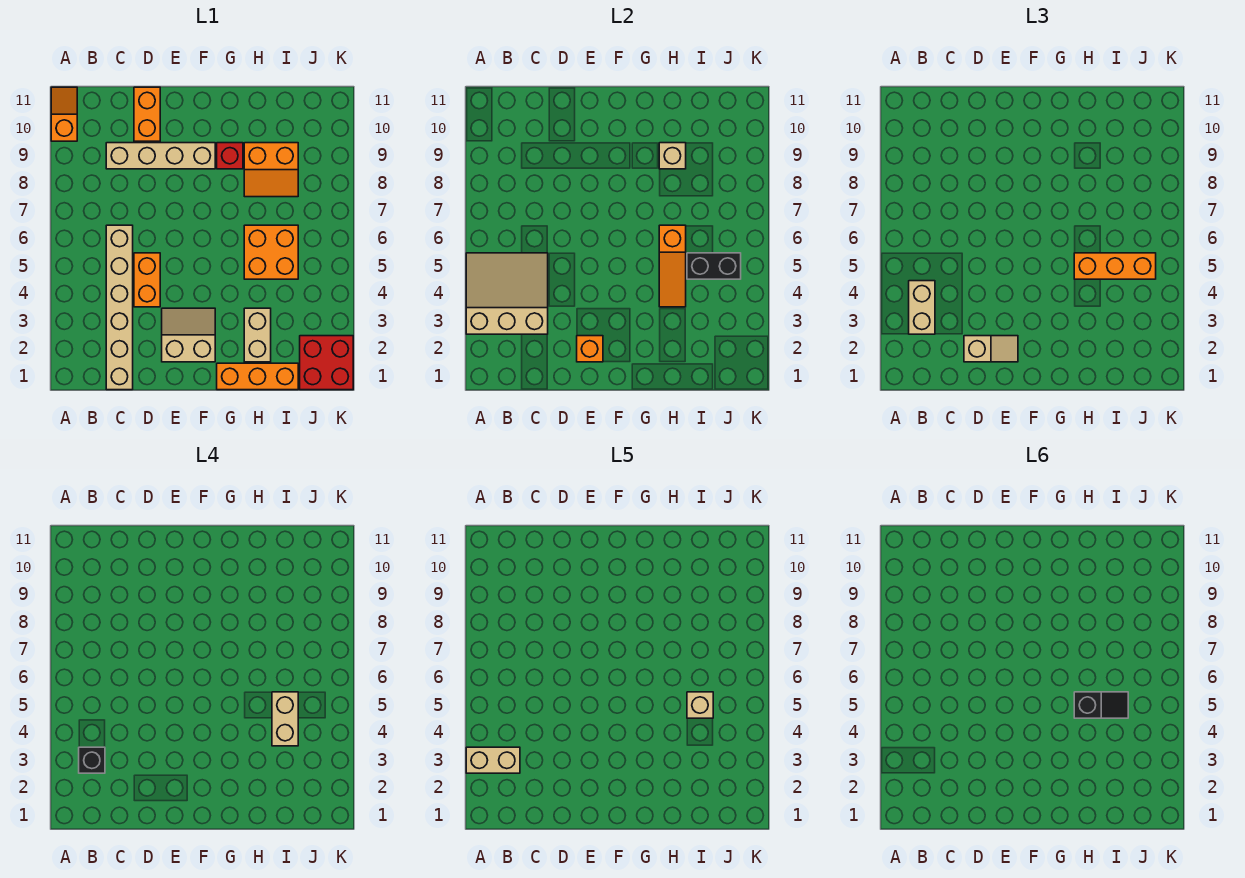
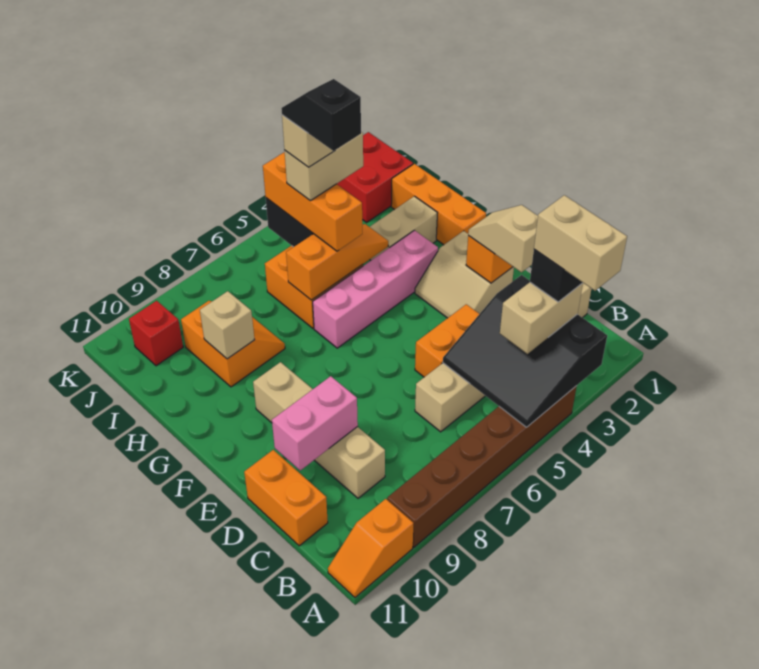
tan slope A3:C5 level 2 top 3 -> black slope A3:C5 level 2 top 3
none -> brown brick A4:A9 level 1
none -> pink brick D9:D10 level 2
orange brick D10:D11 level 1 -> orange brick C11:D11 level 1
none -> pink brick G3:G6 level 1
red brick G9 level 1 -> red brick J10 level 1

